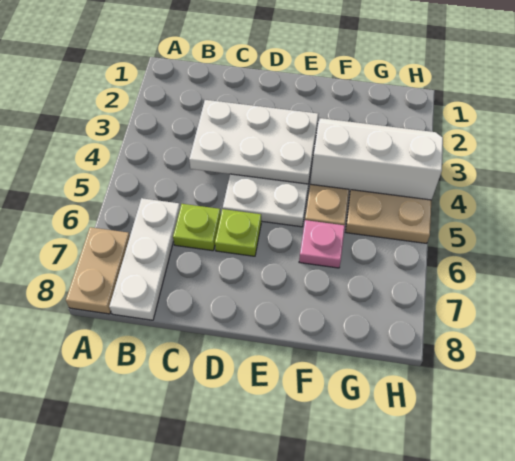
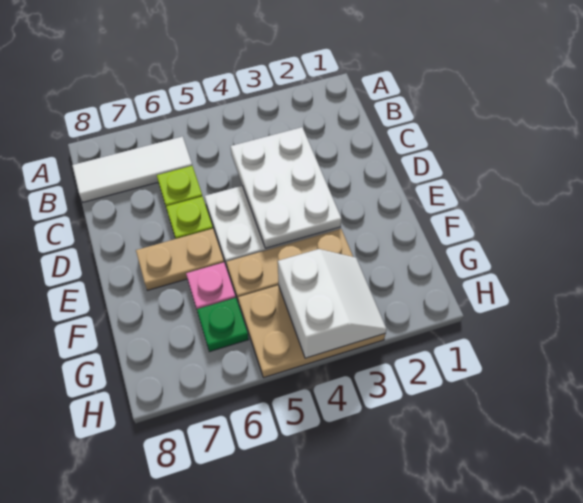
tan plate A7:A8 level 1 -> tan plate E6:E7 level 1
white plate B6:B8 level 1 -> white tile B6:B8 level 1
white slope F3:H4 level 2 top 4 -> white slope G3:H4 level 2 top 4
none -> green plate G6 level 1

